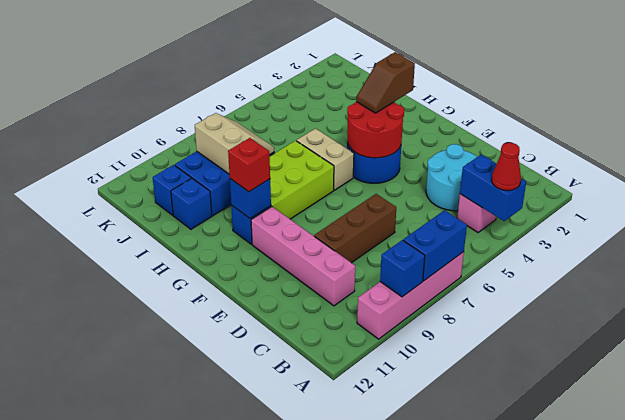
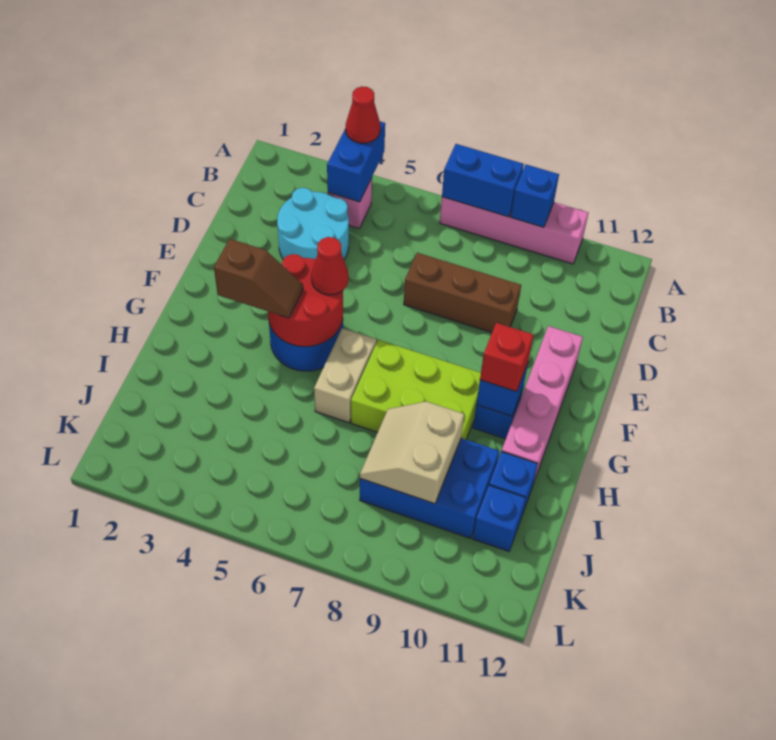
pink brick C10:F10 level 1 -> pink brick E11:H11 level 1
none -> red cone F5 level 3

